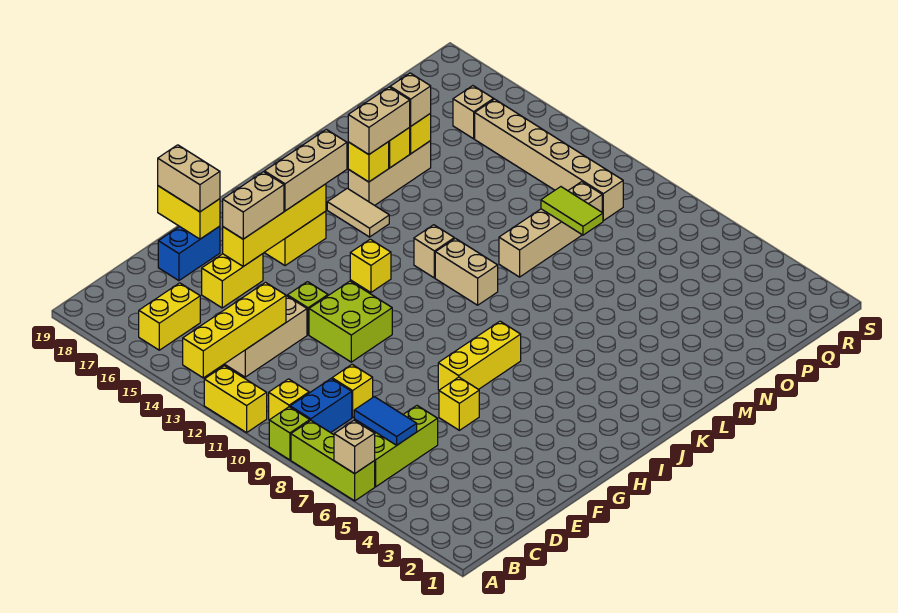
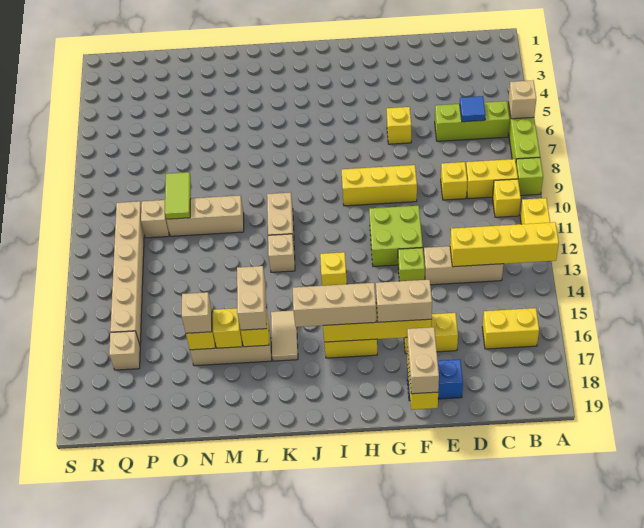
blue brick B9:C9 level 1 -> yellow brick B9:C9 level 1
blue tile C6:C7 level 2 -> blue tile C6 level 2
yellow brick G7:I7 level 1 -> yellow brick F9:H9 level 1
tan brick L16:M16 level 3 -> tan brick L15:L16 level 3

